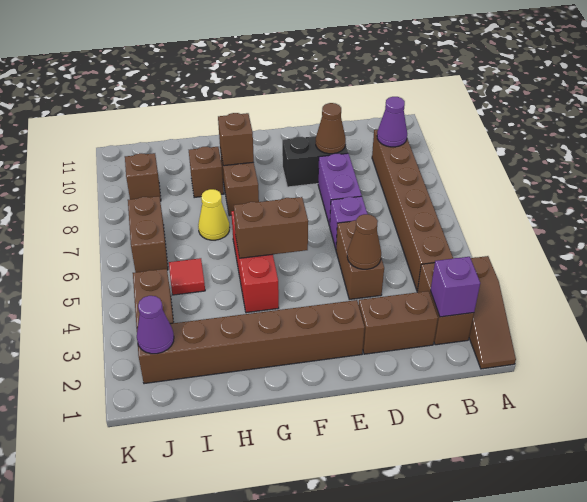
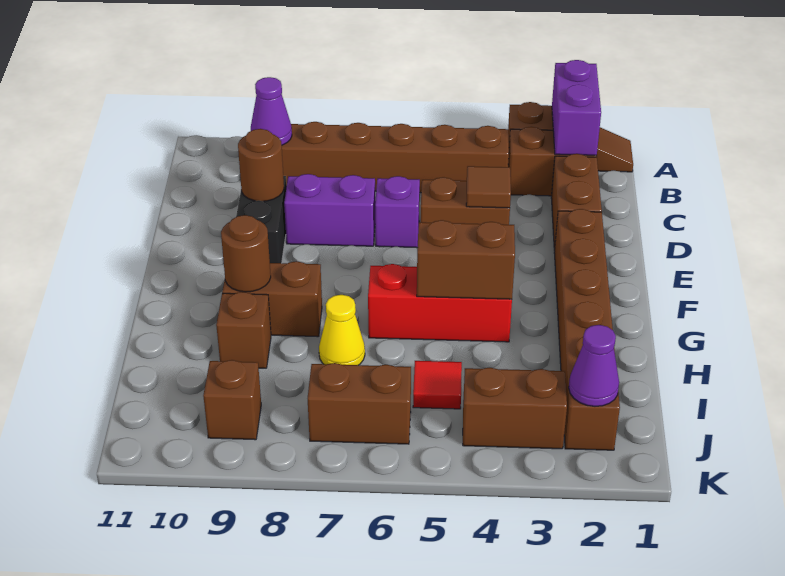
purple brick B2 level 2 -> purple brick A2:B2 level 2
brown cone D4 level 2 -> brown tile D4 level 2
brown cone D9 level 2 -> brown round brick D9 level 2
brown brick F5:G5 level 2 -> brown brick G4:G5 level 2
brown brick G9 level 2 -> brown round brick G9 level 2

